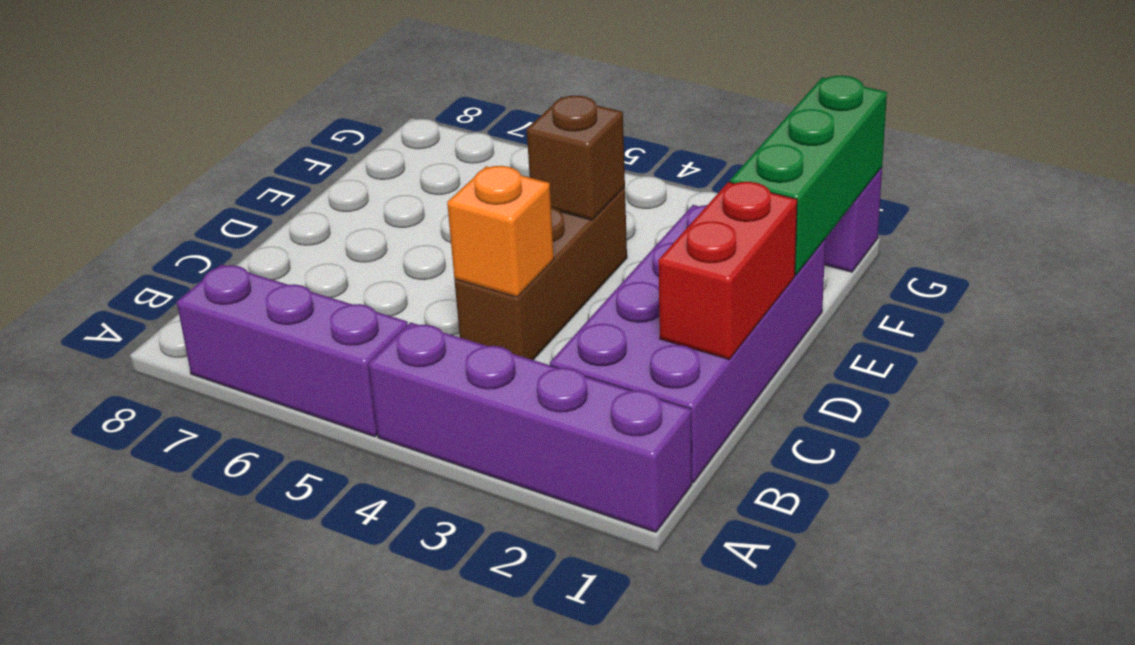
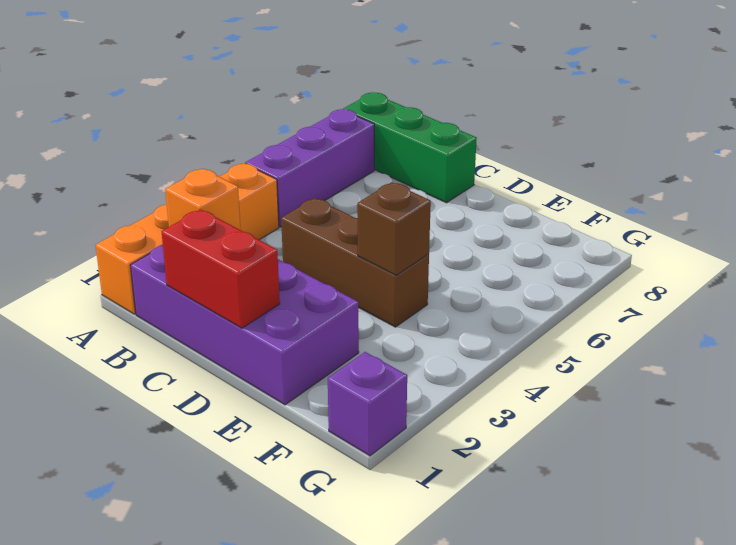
purple brick A1:A4 level 1 -> orange brick A1:A4 level 1
orange brick C4 level 2 -> orange brick B2 level 2
green brick E1:G1 level 2 -> green brick A8:C8 level 1

